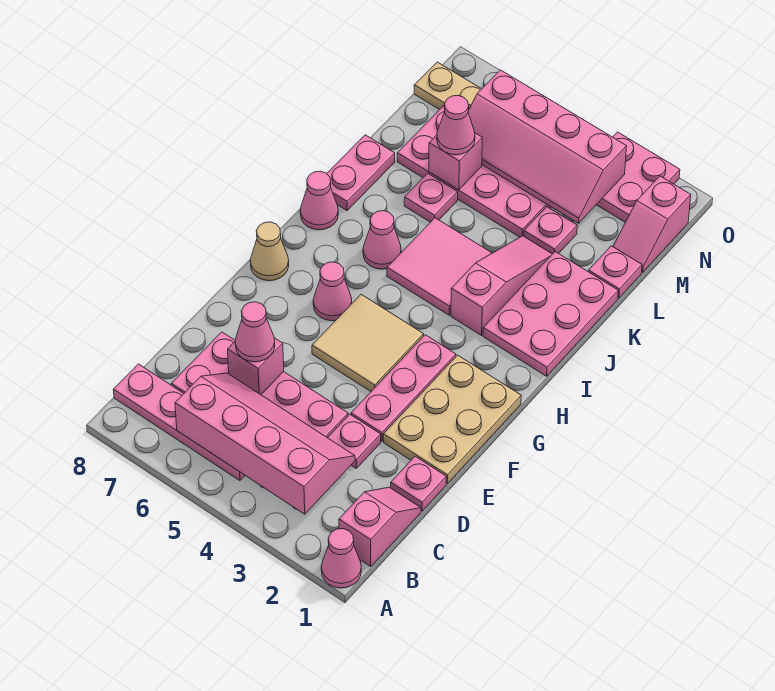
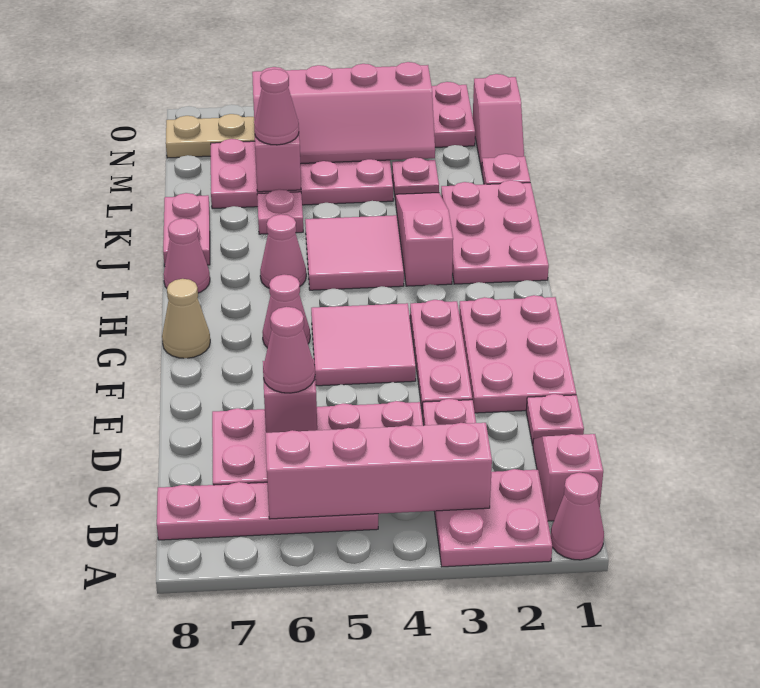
none -> pink plate A2:B3 level 1
tan plate E1:G2 level 1 -> pink plate E1:G2 level 1
tan tile F4:G5 level 1 -> pink tile F4:G5 level 1

